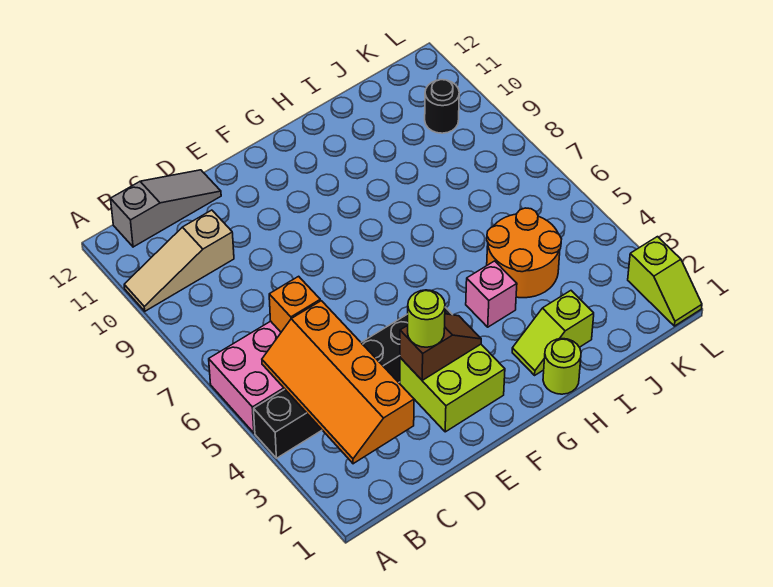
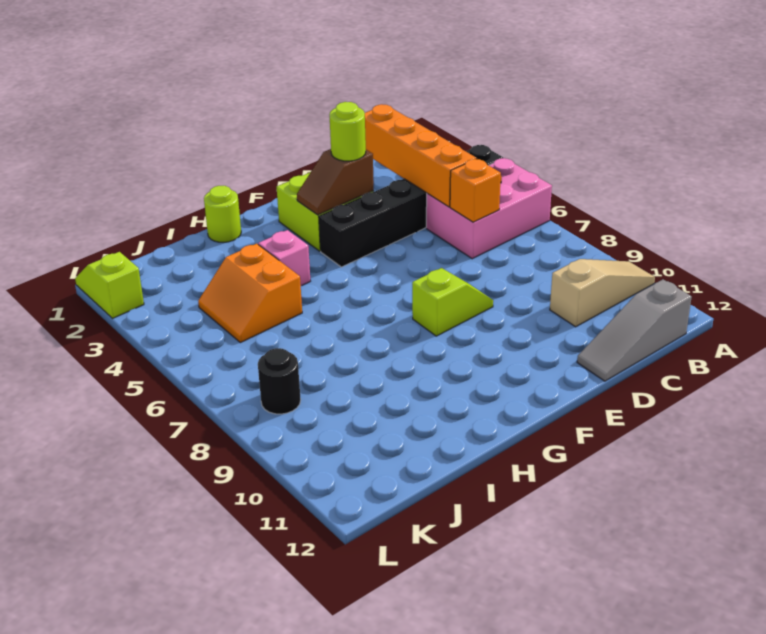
lime slope H2:I2 level 1 top I -> lime slope E8:F8 level 1 top F
orange round brick I4:J5 level 1 -> orange slope I4:J5 level 1 top I
black round brick K10 level 1 -> black round brick K8 level 1

